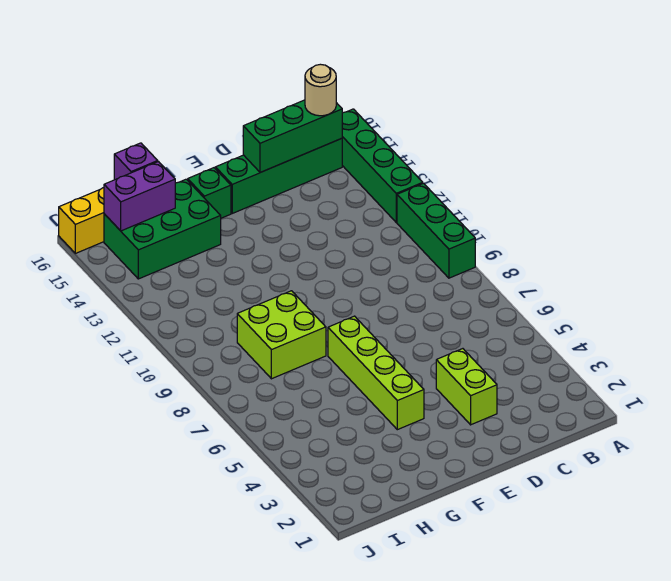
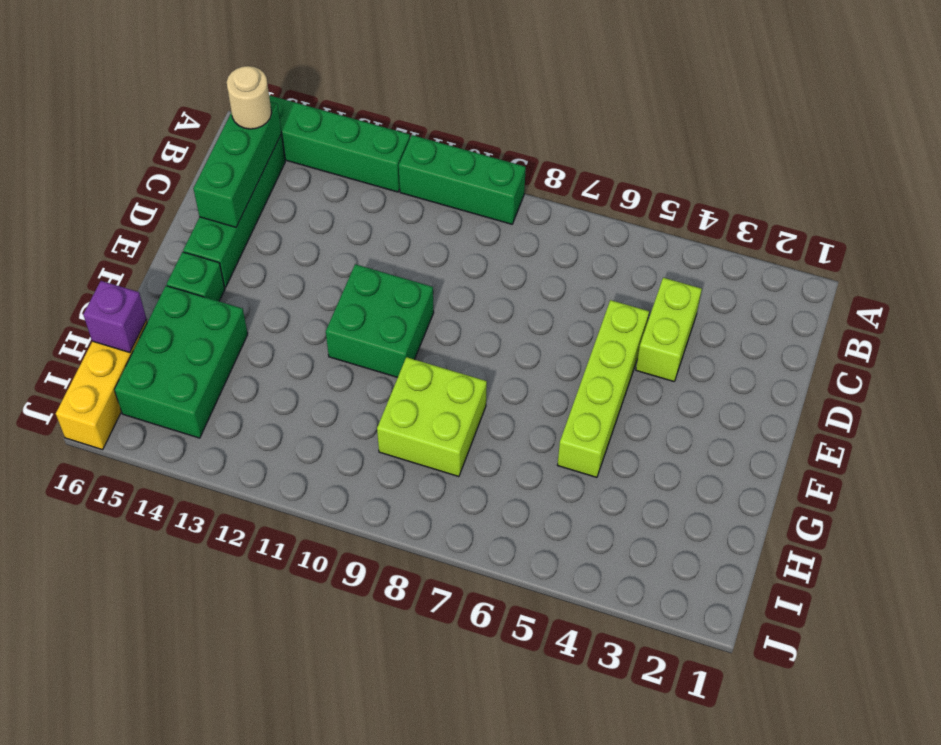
lime brick D3:D4 level 1 -> lime brick C4:D4 level 1
none -> green brick E10:F11 level 1
lime brick F4:F7 level 1 -> lime brick D5:G5 level 1
purple brick H15:I15 level 2 -> none

